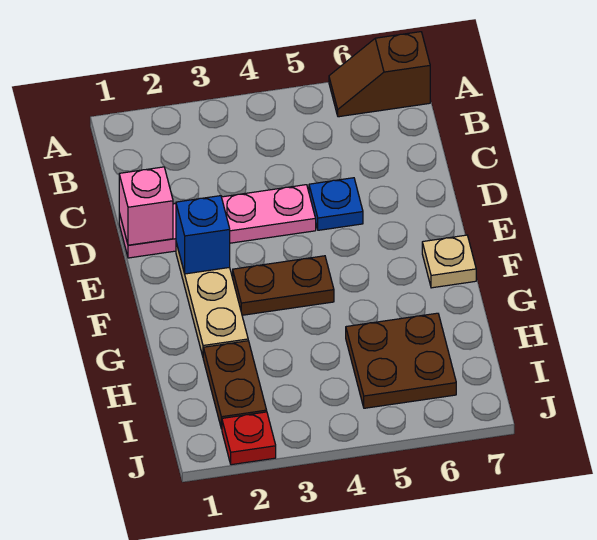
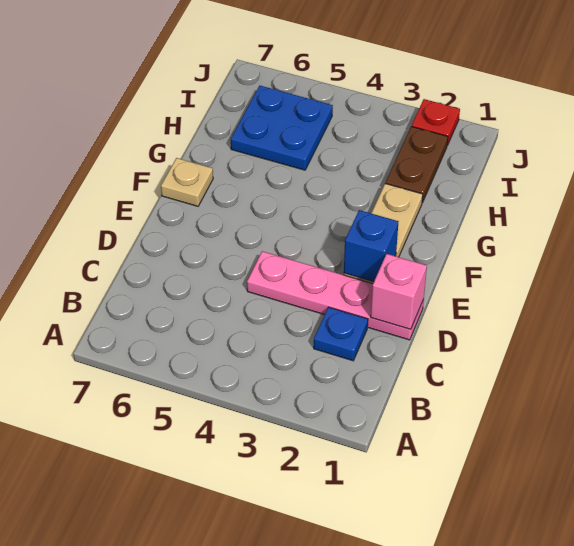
brown slope A6:A7 level 1 top 7 -> none
blue plate D5 level 1 -> blue plate C2 level 1
brown plate F3:F4 level 1 -> none
brown plate H5:I6 level 1 -> blue plate H5:I6 level 1

